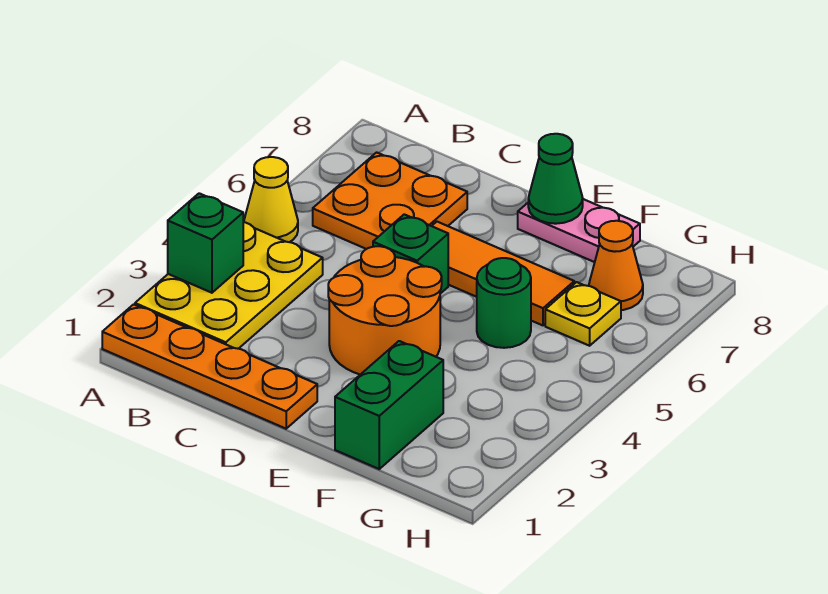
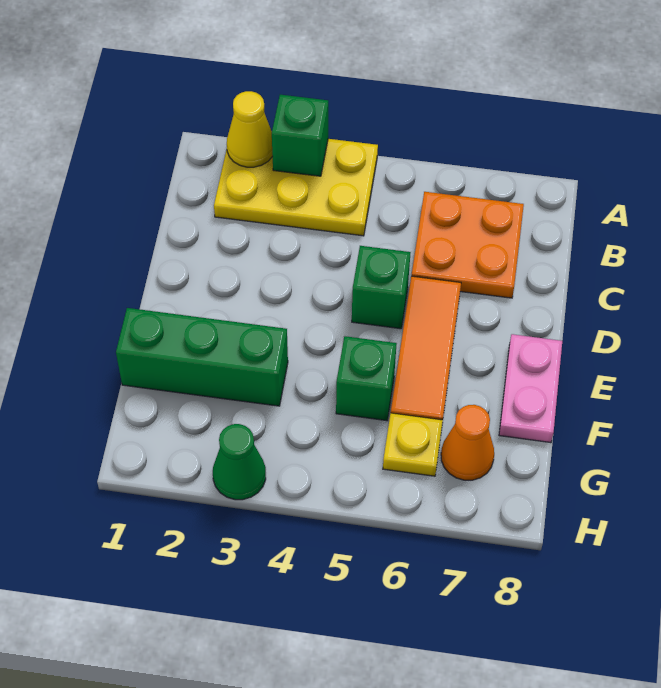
orange plate A1:D1 level 1 -> none
yellow cone A5 level 1 -> yellow cone A2 level 2
orange round brick D3:E4 level 1 -> none
green cone E8 level 2 -> green cone H3 level 1
green brick F1:F2 level 1 -> green brick F1:F3 level 1
green round brick F5 level 1 -> green brick F5 level 1

